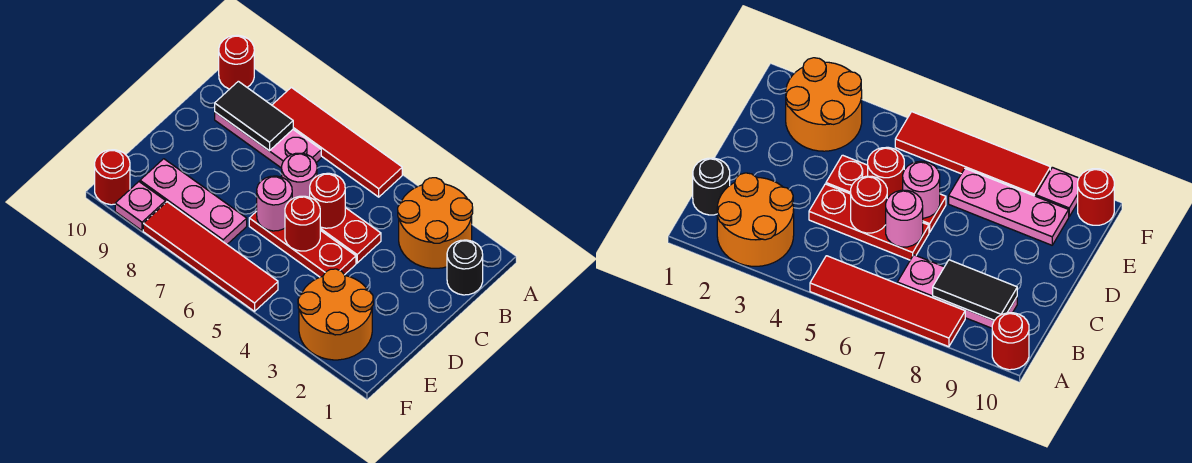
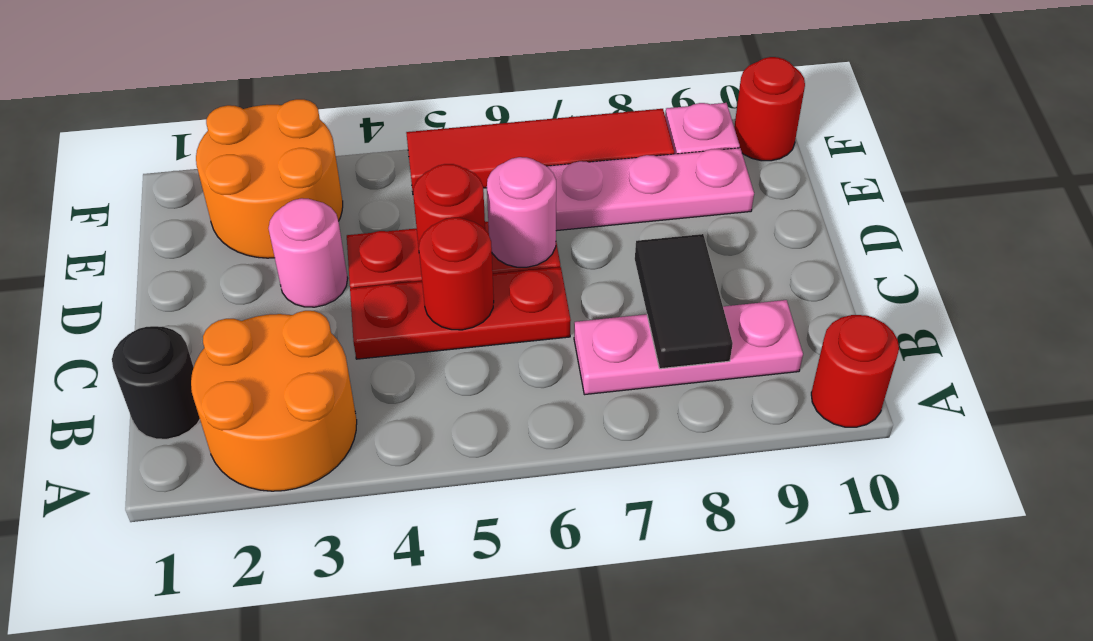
red tile A5:A8 level 1 -> none
black tile B8:B9 level 2 -> black tile B8:C8 level 2
pink round brick C6 level 2 -> pink round brick D3 level 1

